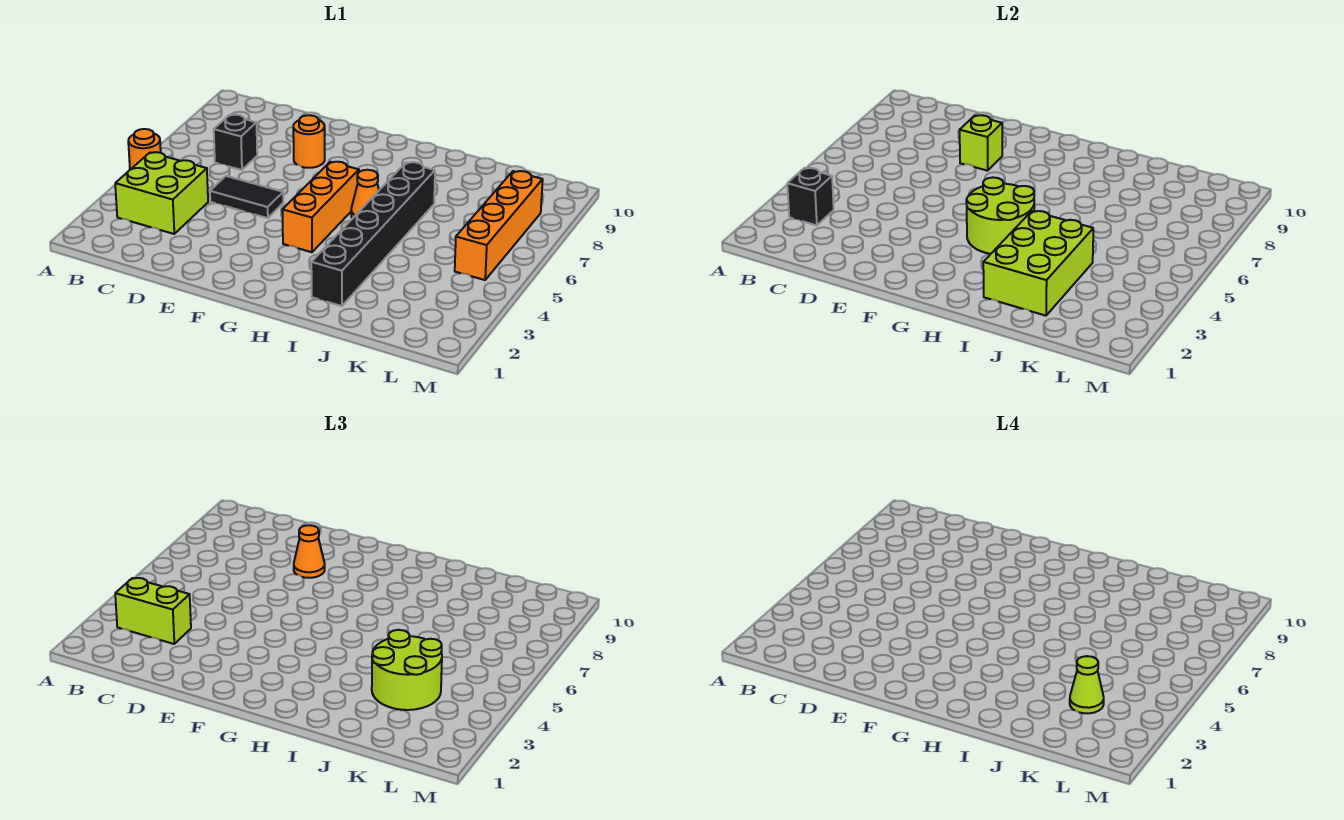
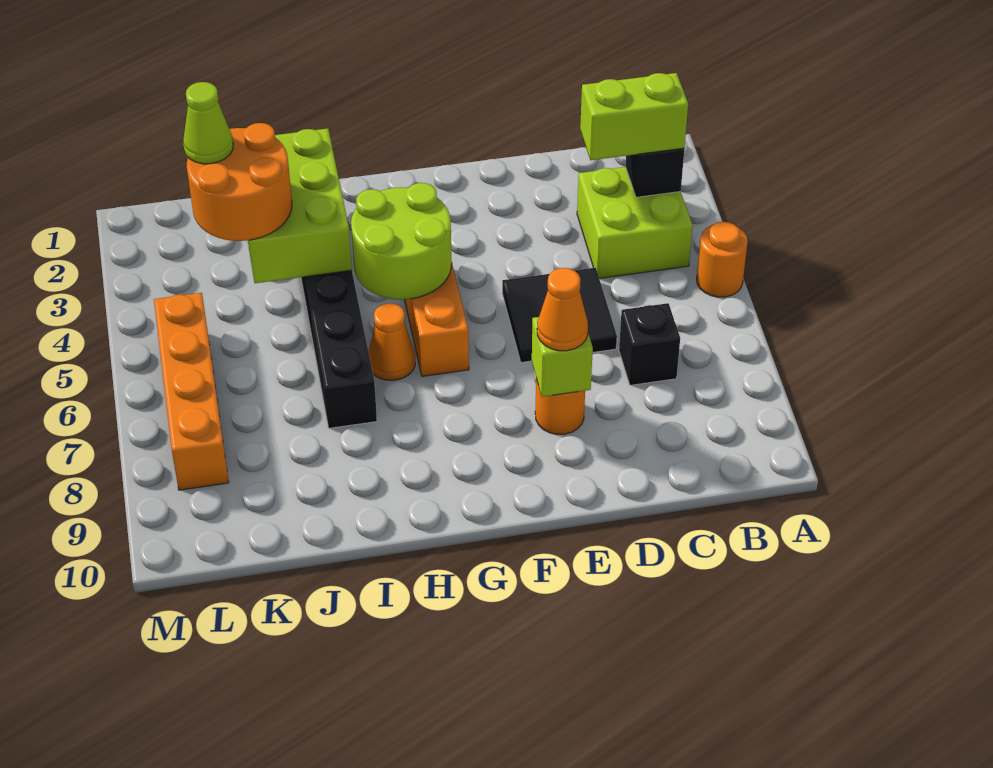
black tile D5:E5 level 1 -> black tile D5:E6 level 1
lime round brick J3:K4 level 3 -> orange round brick J3:K4 level 3

